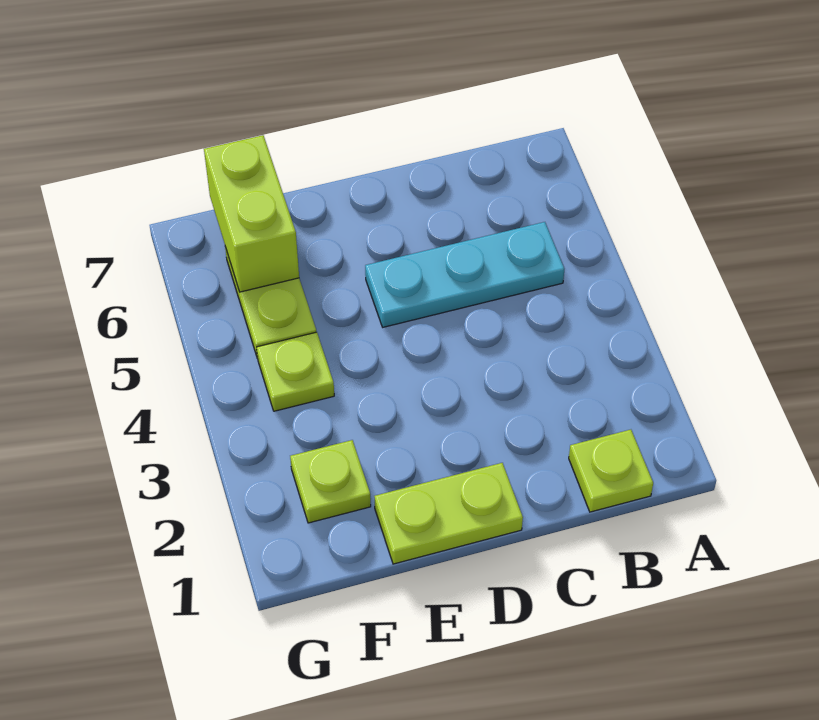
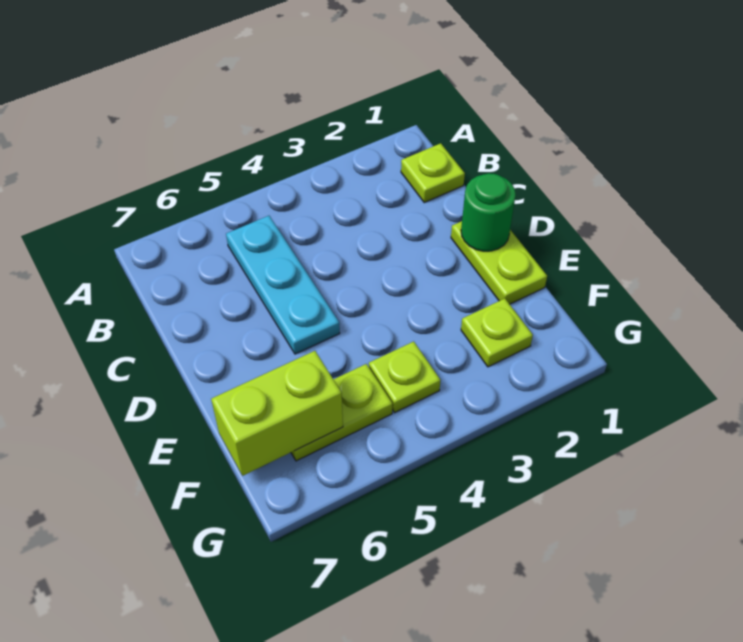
none -> green round brick D1 level 2

